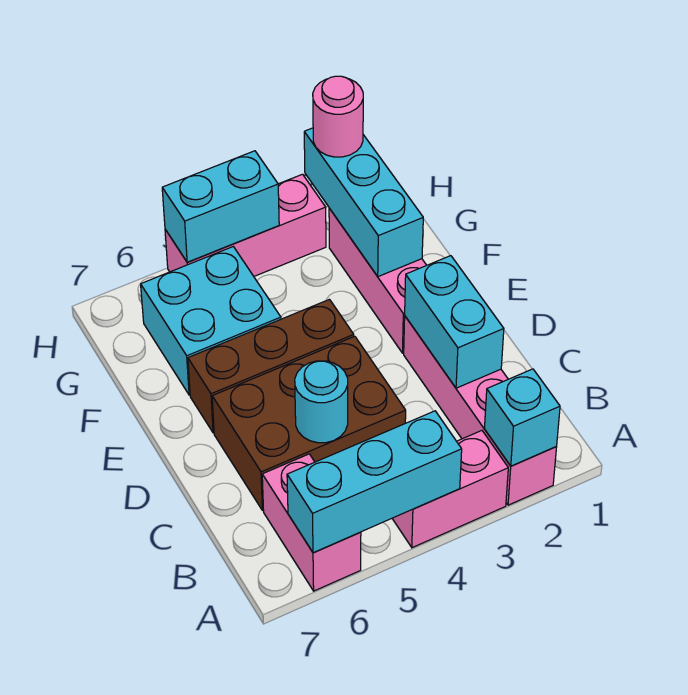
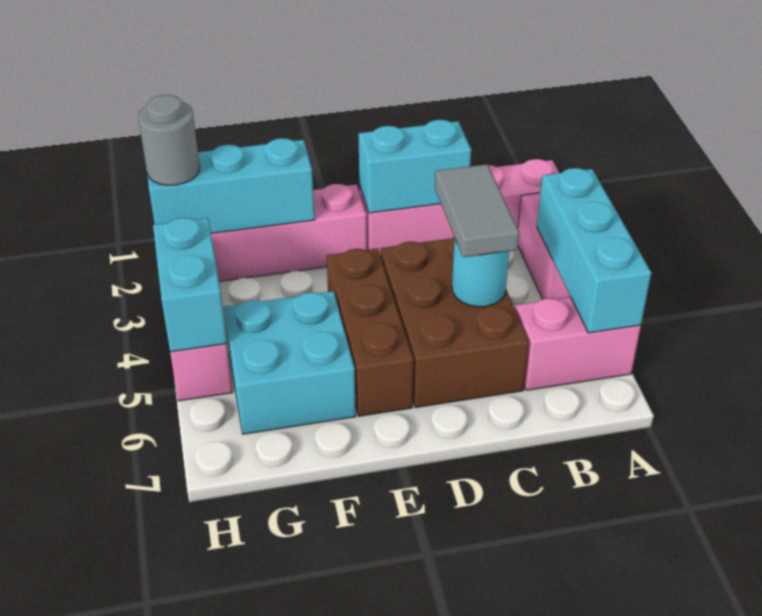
cyan brick A2 level 2 -> none
none -> grey tile C4:C5 level 3
pink round brick H2 level 3 -> grey round brick H2 level 3

